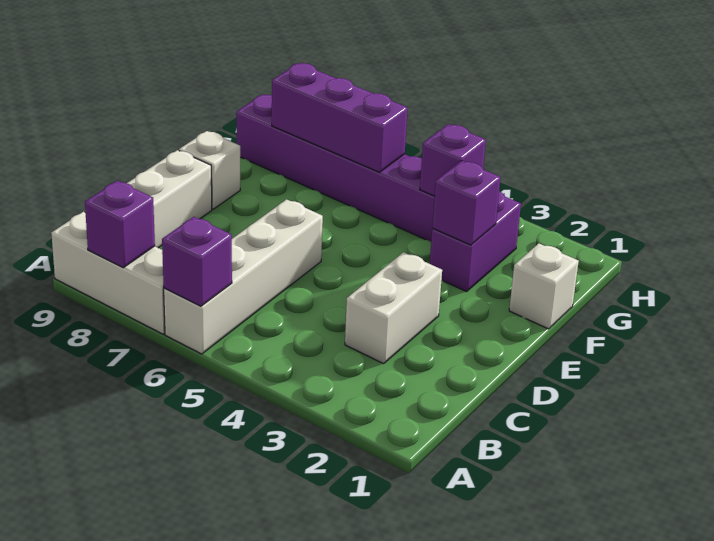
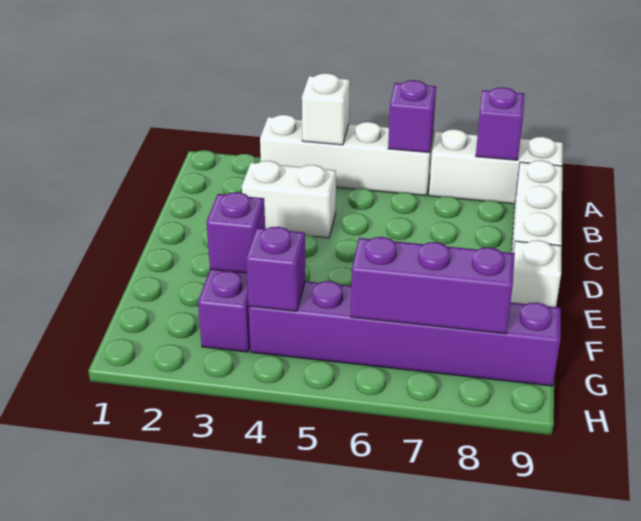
white brick A6:D6 level 1 -> white brick A3:A6 level 1
white brick C3:D3 level 1 -> white brick C3:C4 level 1
white brick F1 level 1 -> white brick A4 level 2

